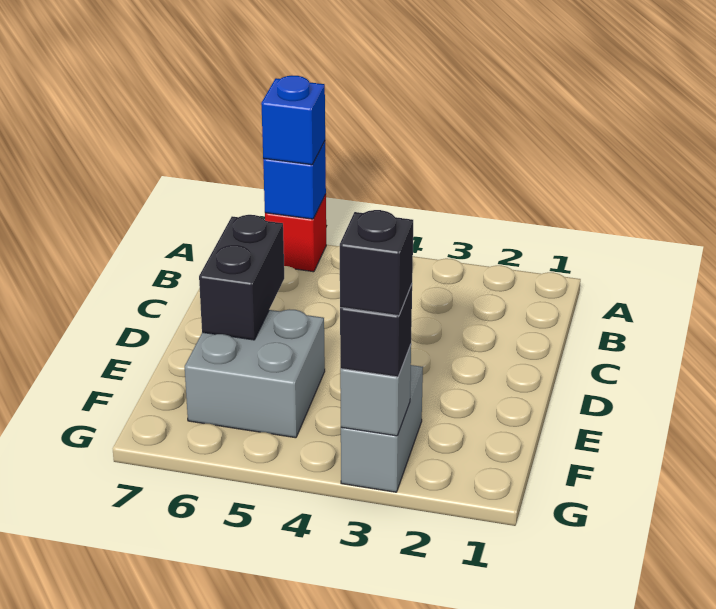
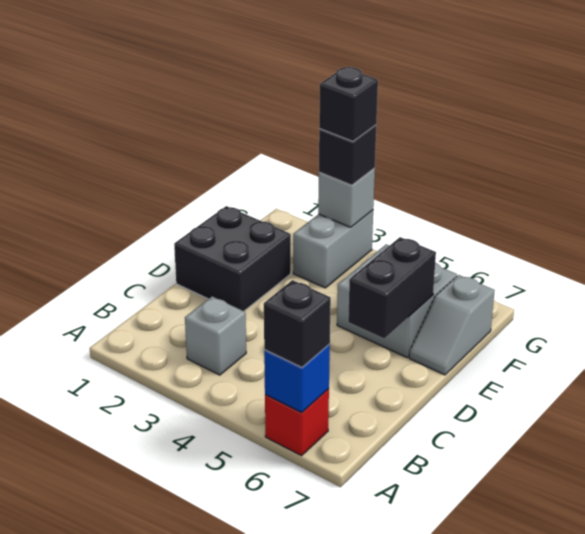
blue brick A6 level 3 -> black brick A6 level 3
none -> grey brick B3 level 1
none -> black brick D1:E2 level 1
none -> grey slope E7:F7 level 1 top F

